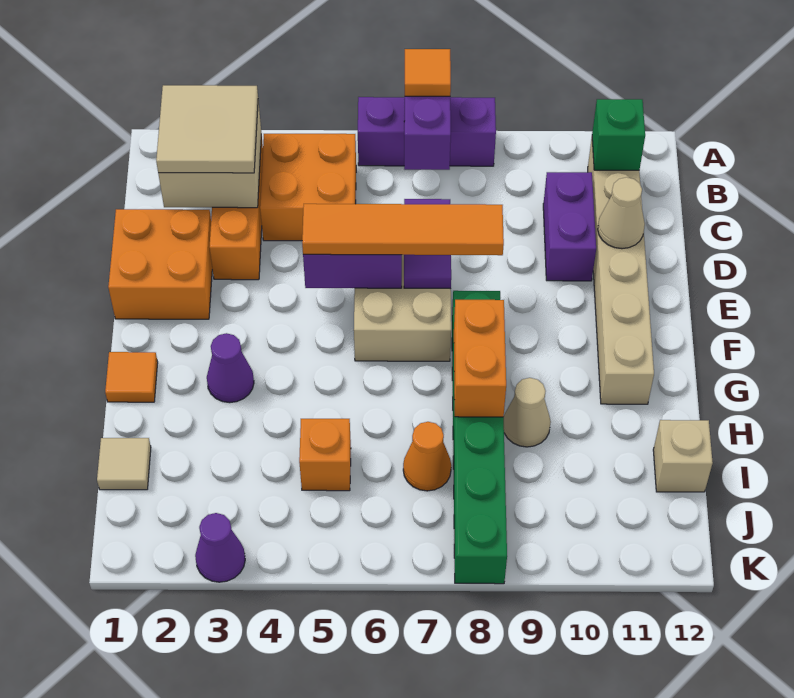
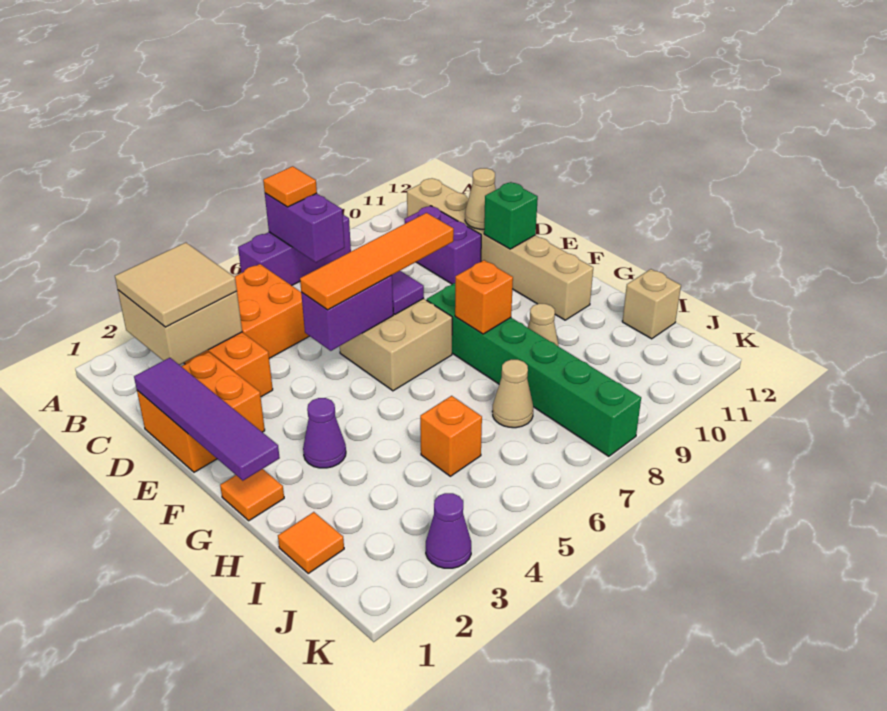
green brick B11 level 2 -> green brick E11 level 2
none -> purple tile D1:G1 level 2
orange brick G8:H8 level 2 -> orange brick G8 level 2
tan tile I1 level 1 -> orange tile I1 level 1
orange cone I7 level 1 -> tan cone I7 level 1

